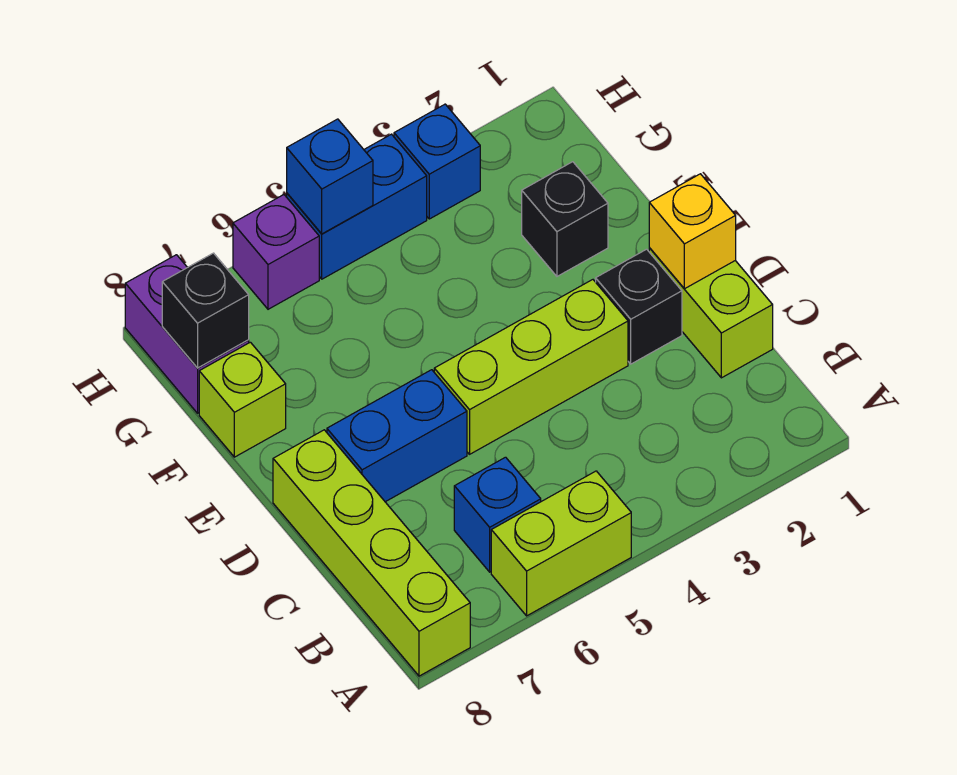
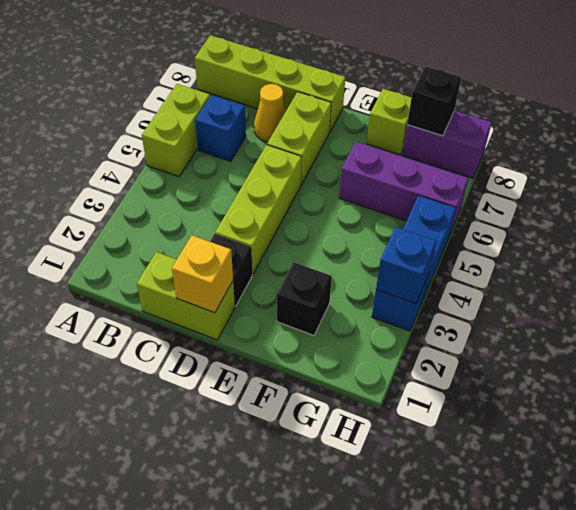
none -> yellow cone C7 level 1
blue brick D6:D7 level 1 -> lime brick D6:D7 level 1
blue brick H5 level 2 -> blue brick H3 level 2
purple brick H6 level 1 -> purple brick F6:H6 level 1

